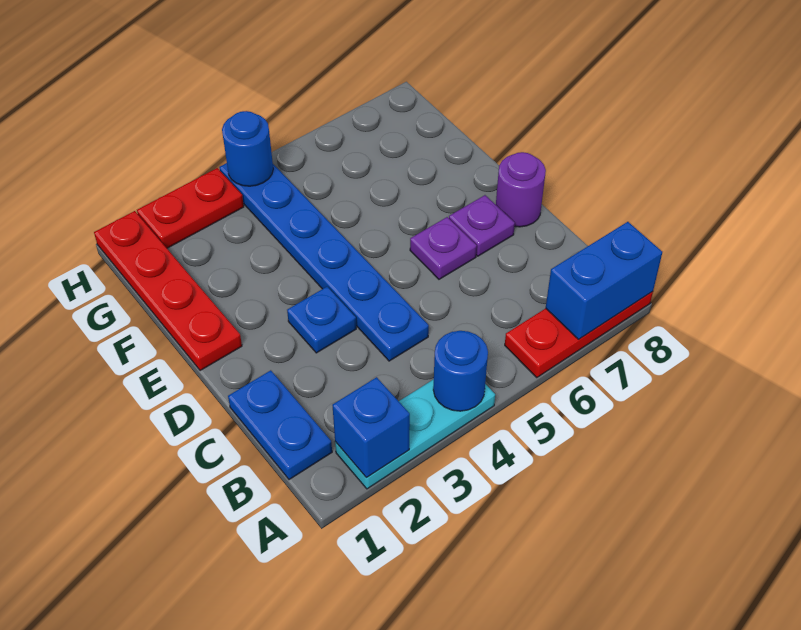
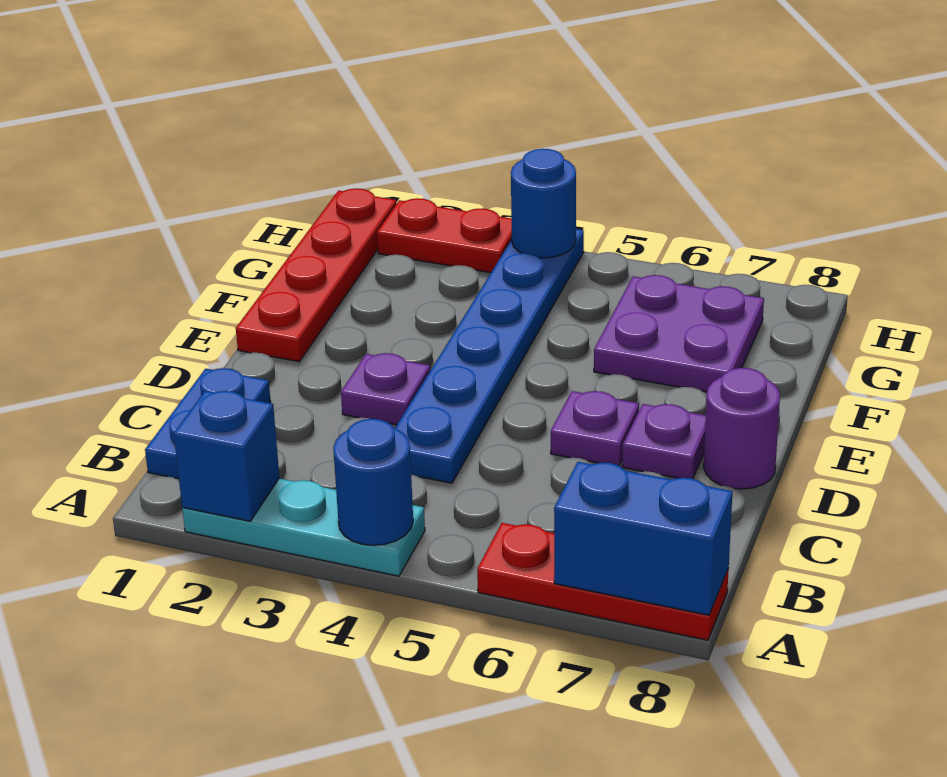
blue plate D3 level 1 -> purple plate D3 level 1
none -> purple plate F6:G7 level 1

